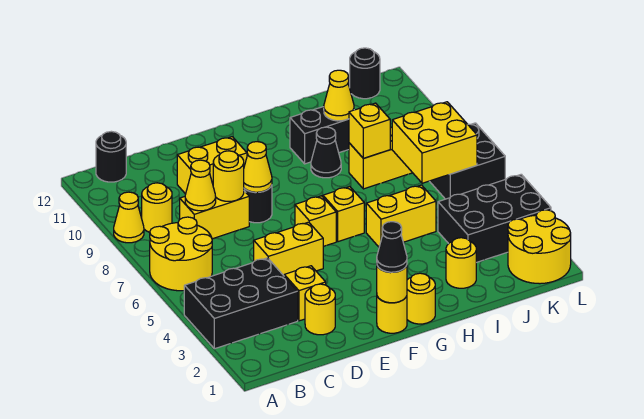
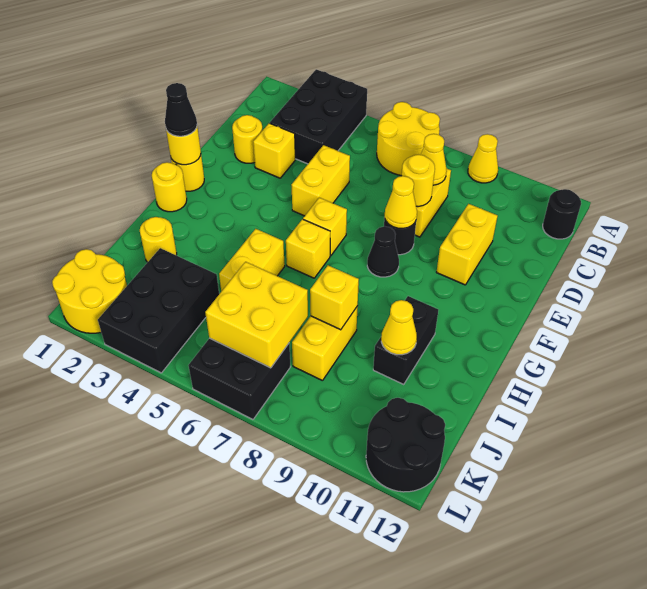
yellow round brick B9 level 1 -> none
black cone H9 level 1 -> black cone F8 level 1
black round brick K12 level 1 -> black round brick K11:L12 level 1

